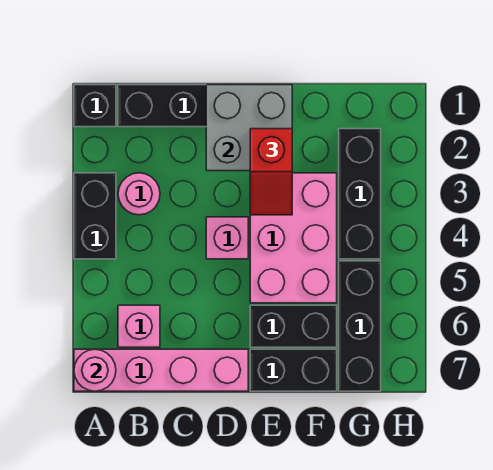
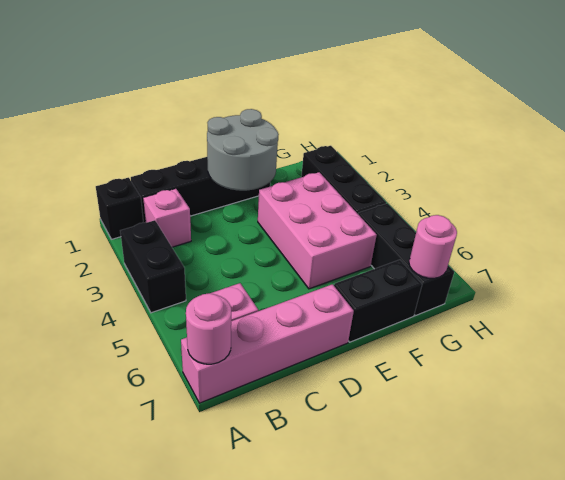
pink round brick B3 level 1 -> pink round brick G7 level 2
grey brick D1:E2 level 2 -> grey round brick D1:E2 level 2
pink brick D4 level 1 -> pink brick B2 level 1
red slope E2:E3 level 3 top 2 -> none
black brick E6:F6 level 1 -> none

